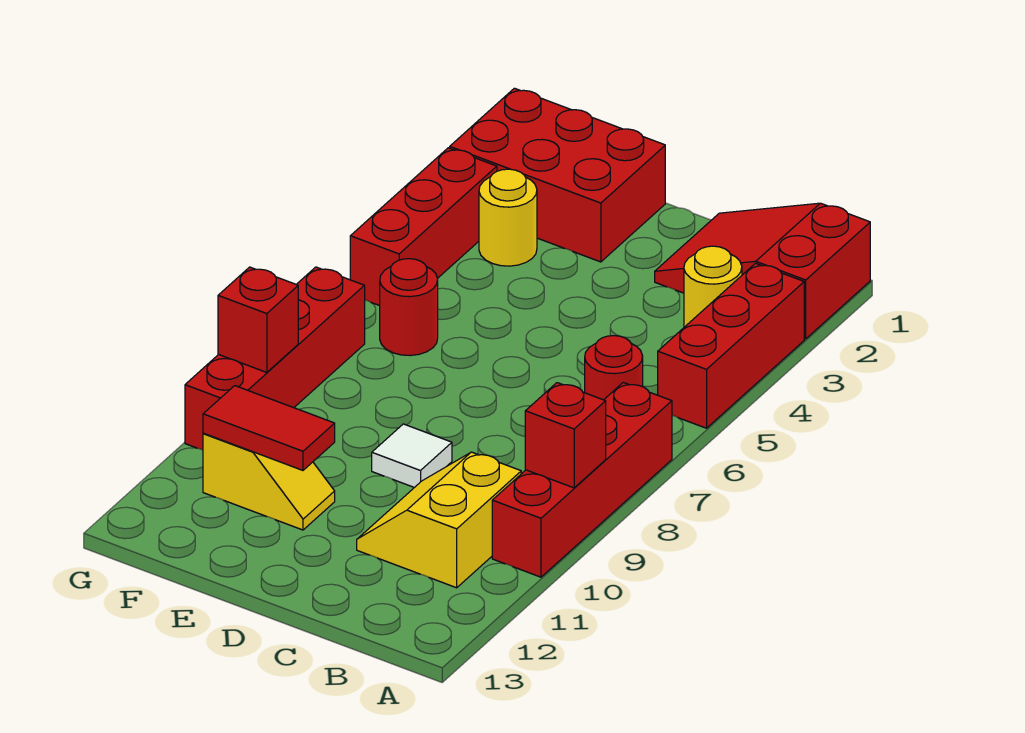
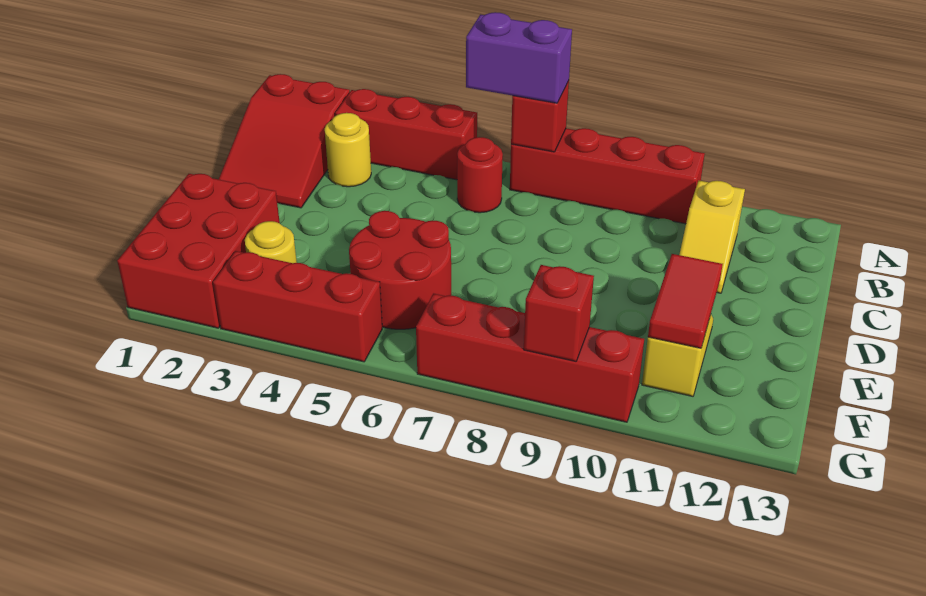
none -> purple brick A6:A7 level 3
red brick A9 level 2 -> red brick A7 level 2
yellow slope B10:C11 level 1 top B -> yellow slope B11:C11 level 1 top B
white tile D9 level 1 -> none
red round brick F6 level 1 -> red round brick E5:F6 level 1

